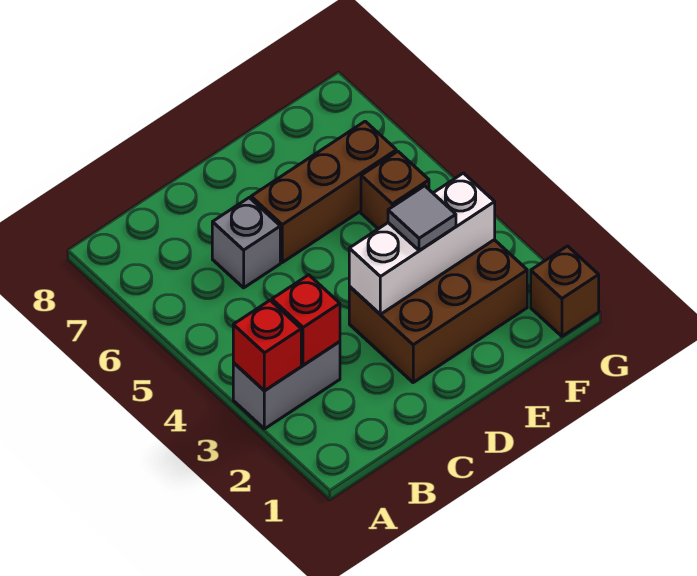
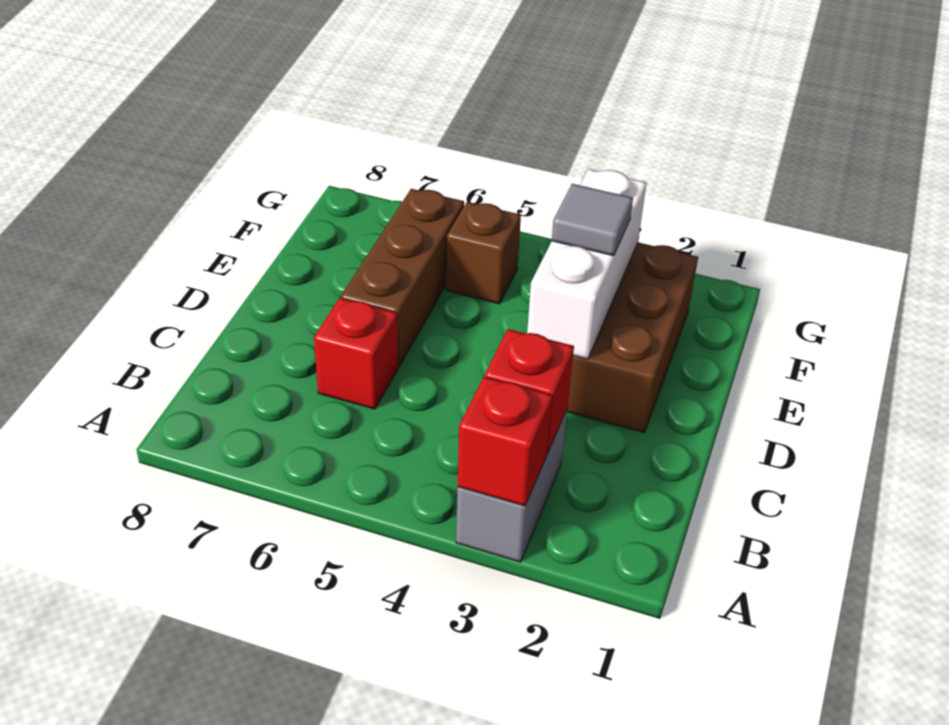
grey brick C6 level 1 -> red brick C6 level 1
brown brick G1 level 1 -> none

